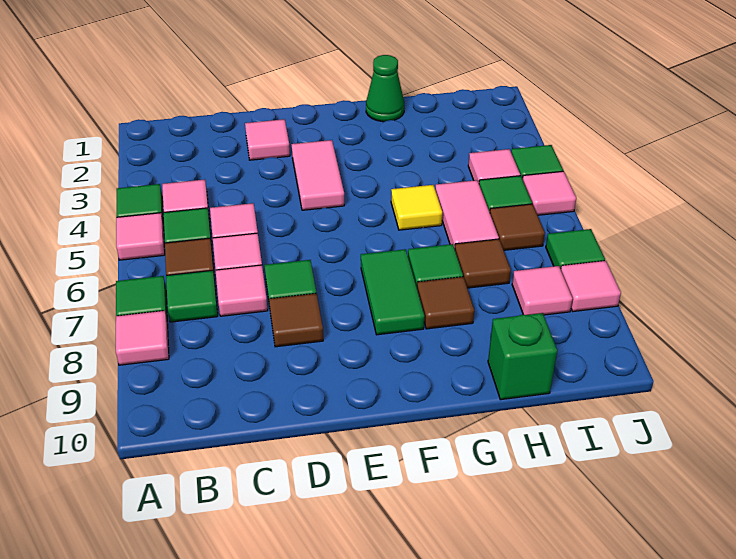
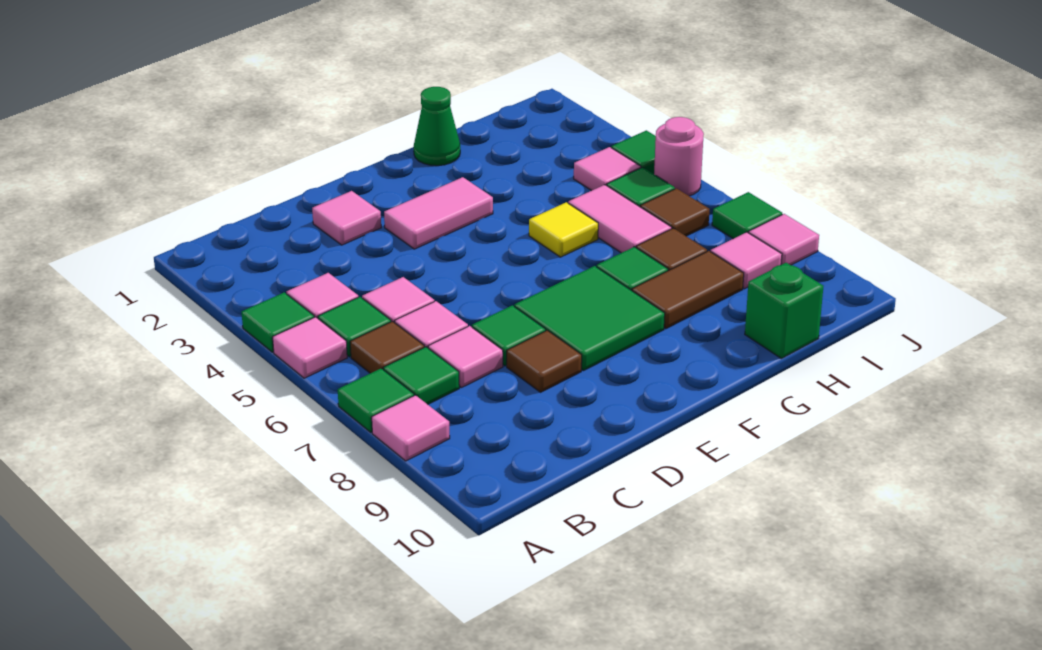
pink tile E3:E4 level 1 -> pink tile E3:F3 level 1
green tile F7:F8 level 1 -> green tile E7:F8 level 1
brown tile G8 level 1 -> brown tile G8:H8 level 1
pink tile J5 level 1 -> pink round brick J5 level 1

